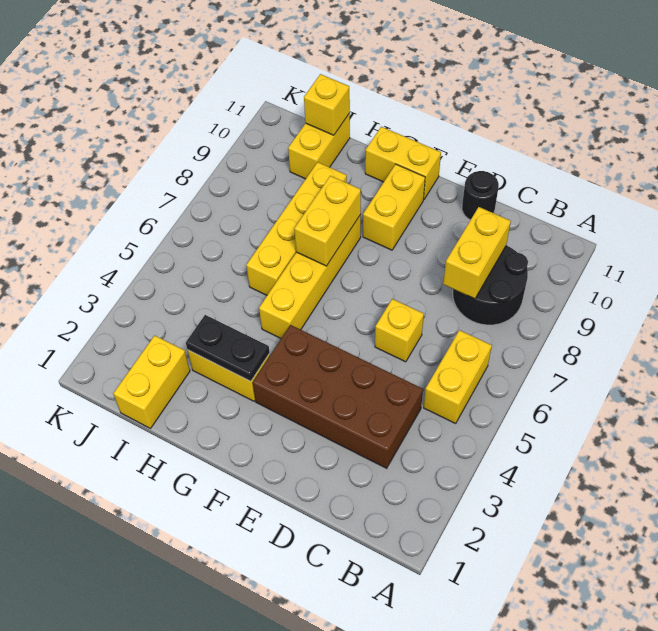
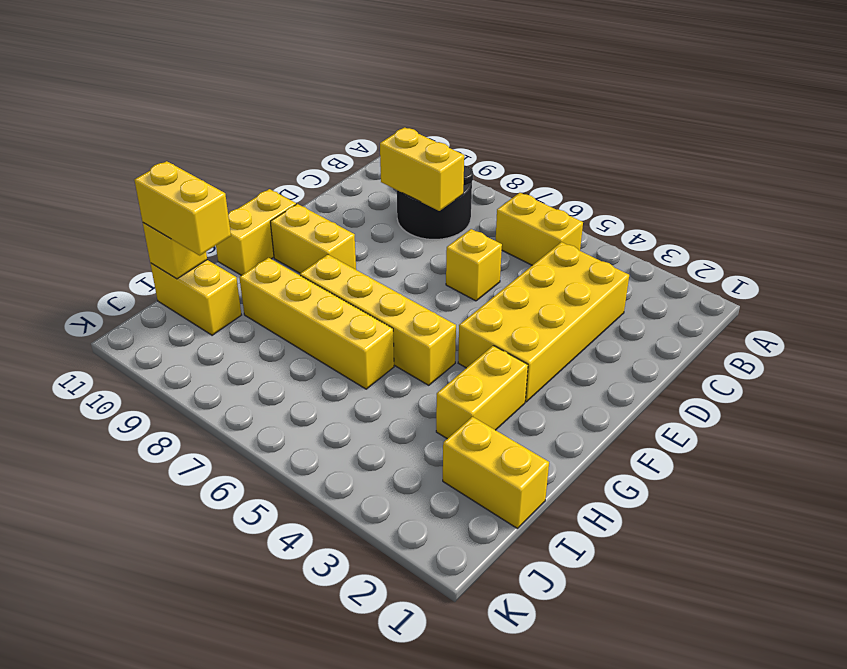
brown brick C3:F4 level 1 -> yellow brick C3:F4 level 1
black round brick D11 level 1 -> none
black plate G3:H3 level 2 -> none
yellow brick G7:G8 level 2 -> yellow brick I10:I11 level 3

